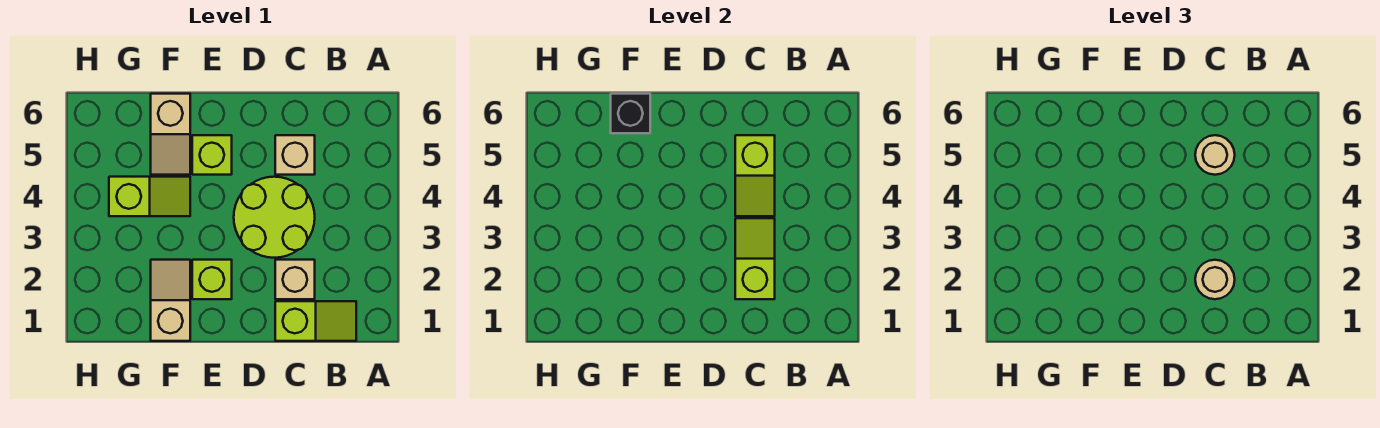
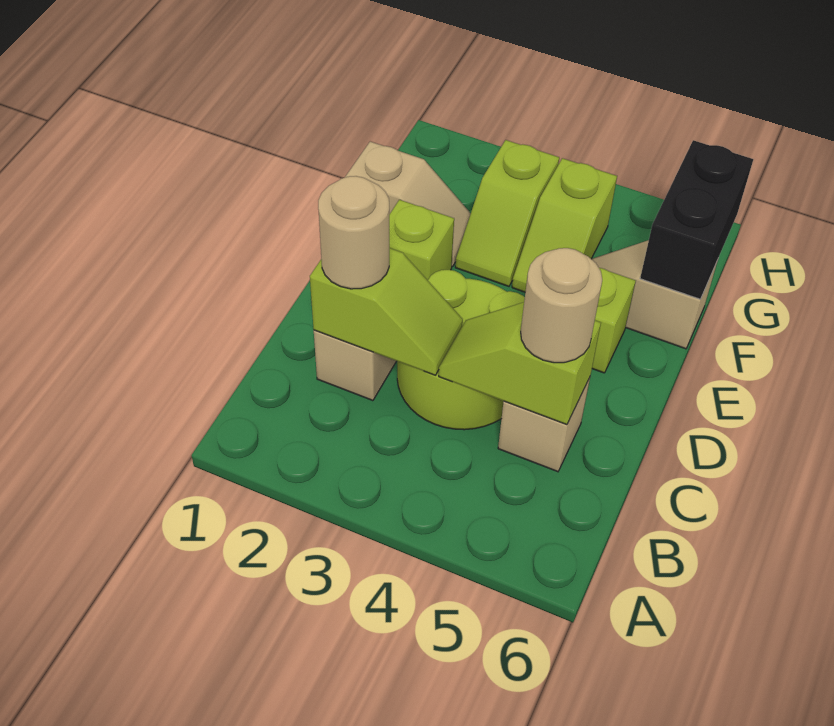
lime slope B1:C1 level 1 top C -> lime slope F3:G3 level 1 top G
black brick F6 level 2 -> black brick F6:G6 level 2

